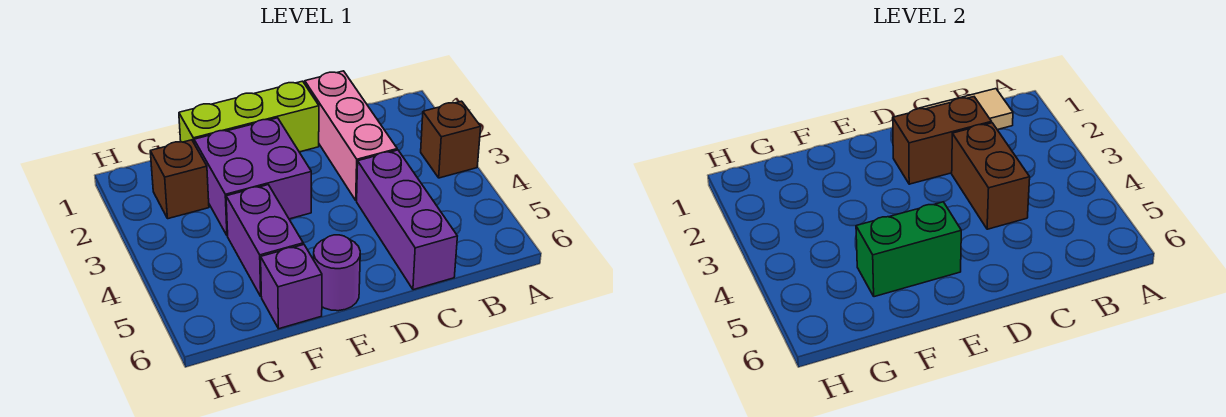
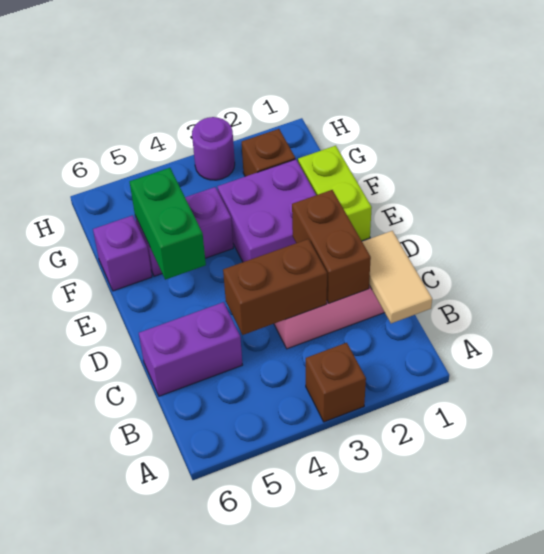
purple brick C4:C6 level 1 -> purple brick C5:C6 level 1
lime brick D1:F1 level 1 -> lime brick E1:F1 level 1
purple round brick E6 level 1 -> purple round brick H3 level 1

